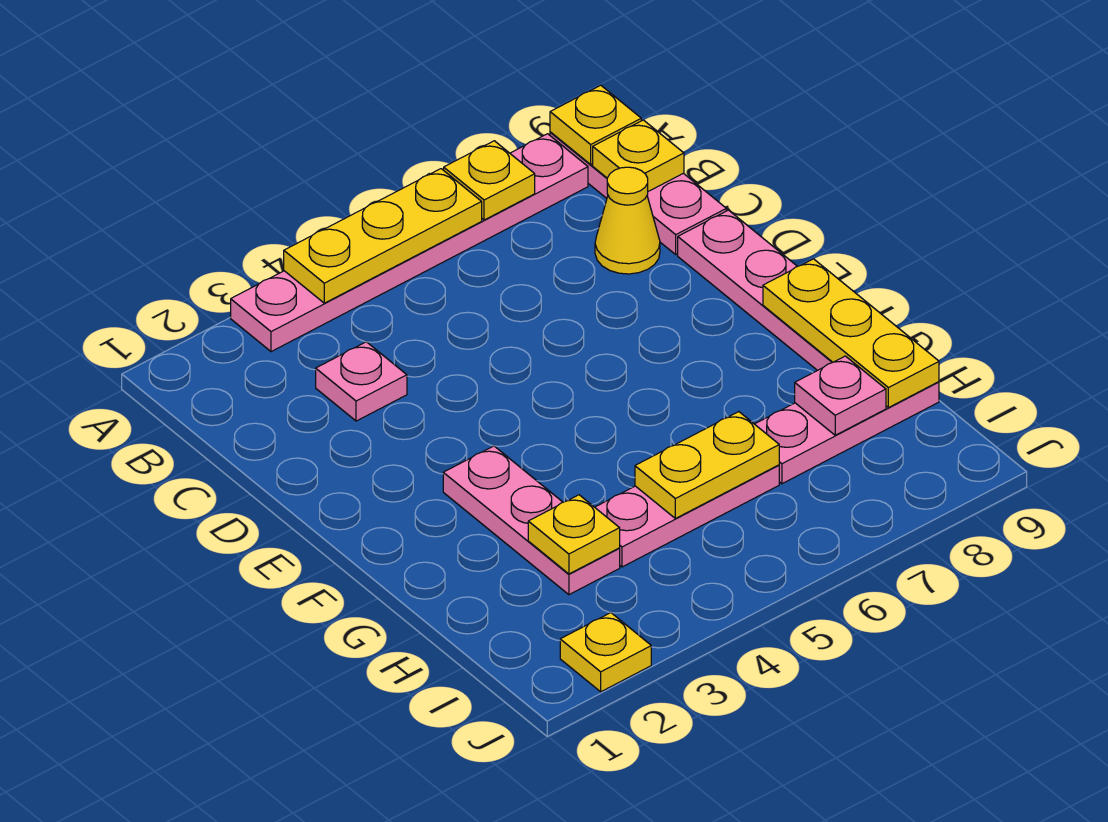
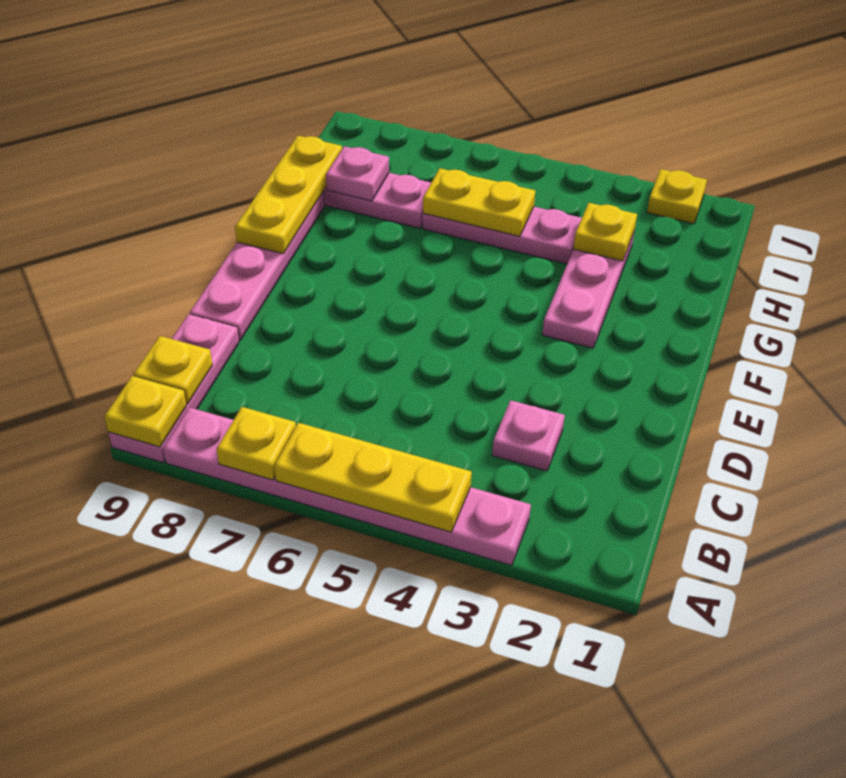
yellow cone C8 level 1 -> none

